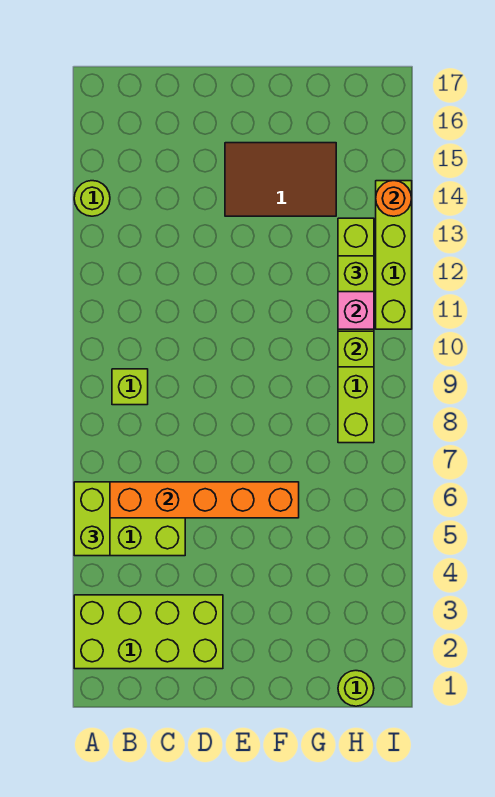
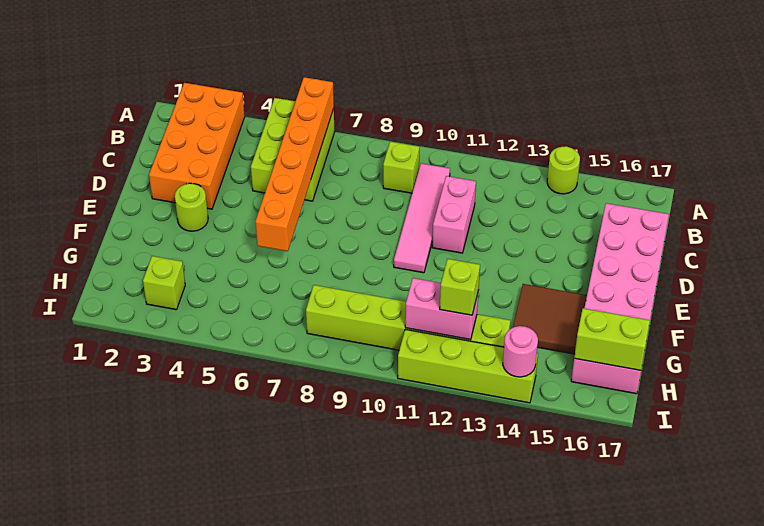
lime brick A2:D3 level 1 -> orange brick A2:D3 level 1
lime brick A5:A6 level 3 -> lime brick H16:H17 level 2
none -> pink tile B10:E10 level 1
none -> pink brick C11:D11 level 1
none -> pink brick C16:H17 level 1
brown tile E14:G15 level 1 -> brown tile F14:G15 level 1
lime round brick H1 level 1 -> lime round brick E3 level 1
lime brick H10 level 2 -> lime brick H3 level 1
orange round brick I14 level 2 -> pink round brick I14 level 2

